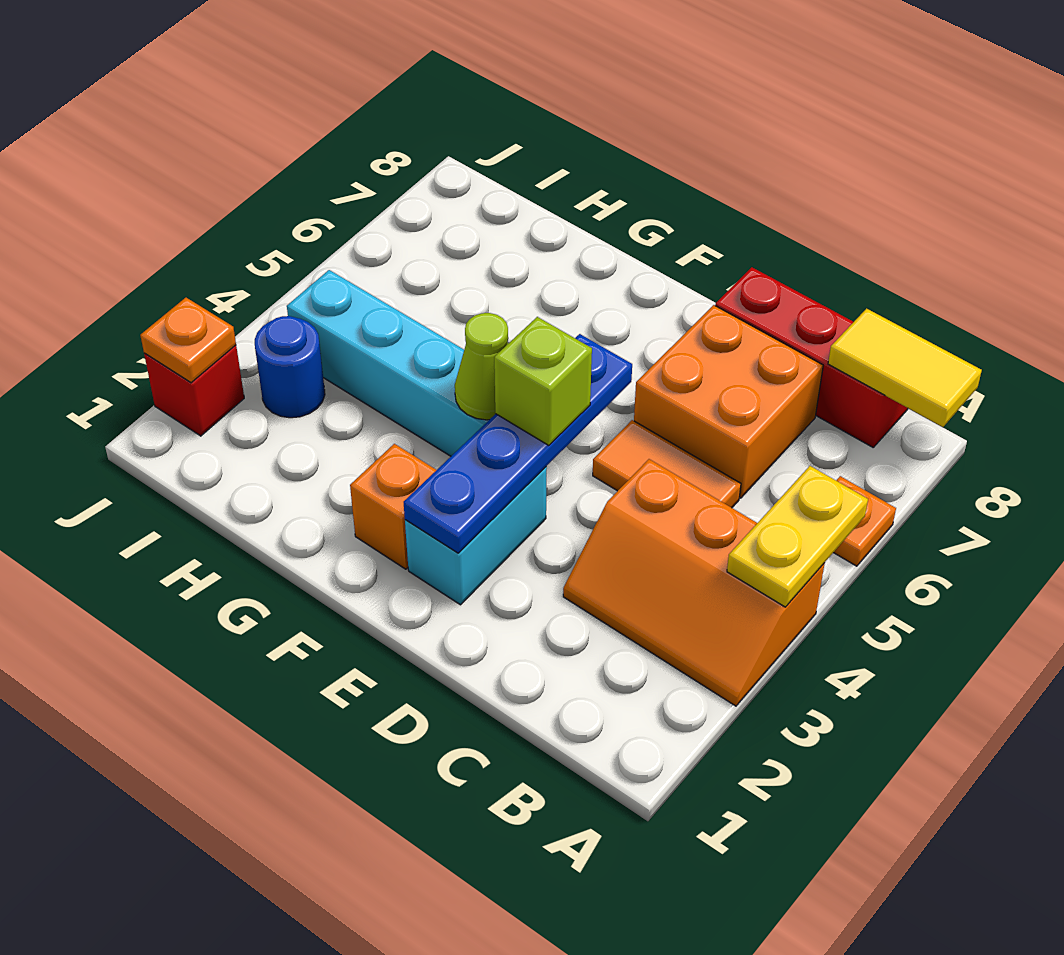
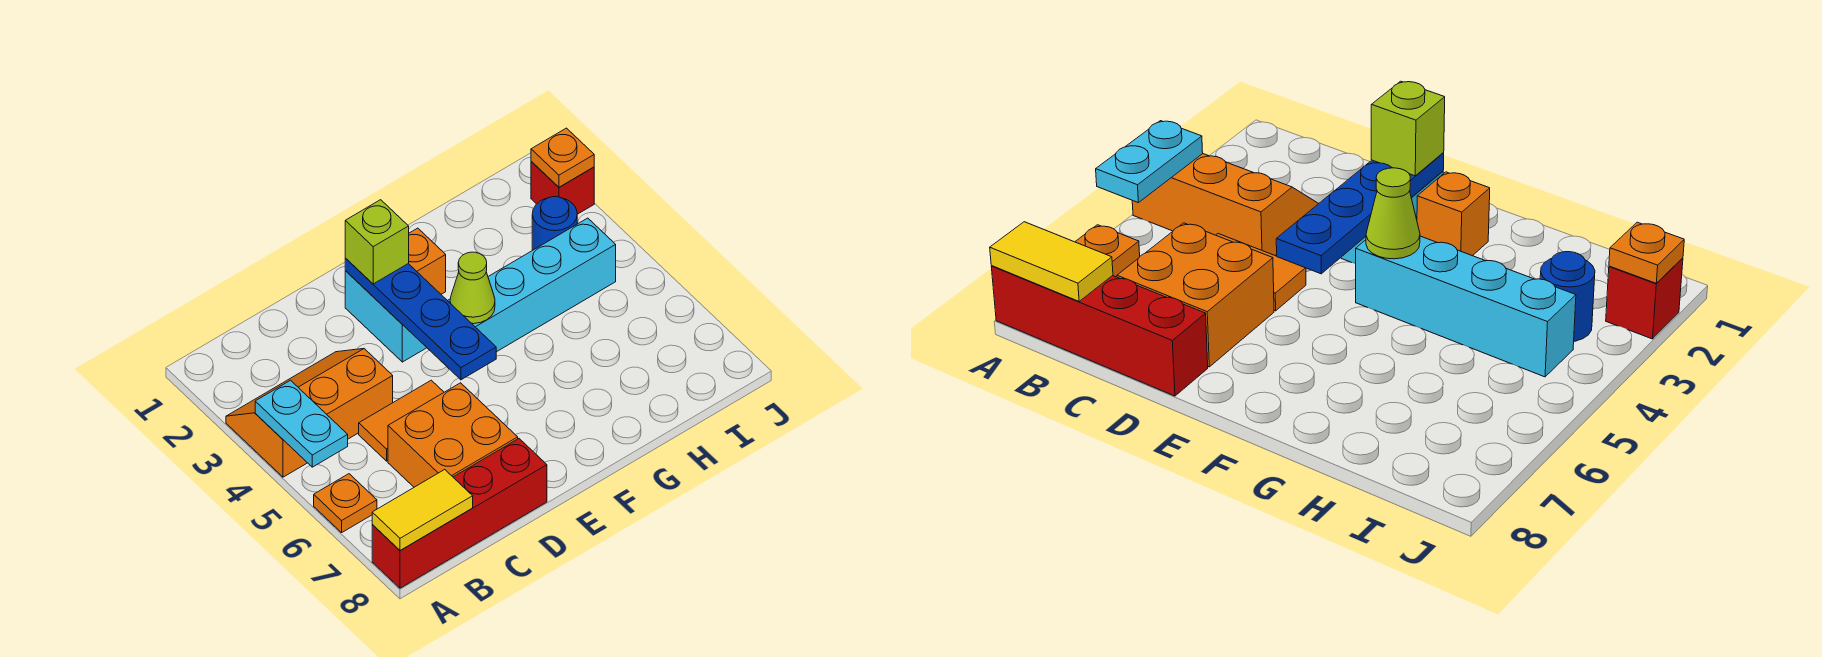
yellow plate A4:A5 level 2 -> cyan plate A4:A5 level 2
red brick B8:D8 level 1 -> red brick A8:D8 level 1
lime brick E4 level 3 -> lime brick E2 level 3

